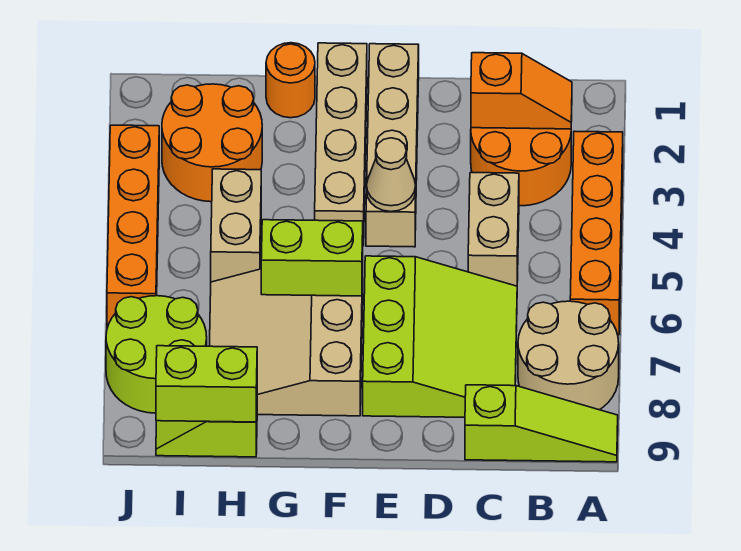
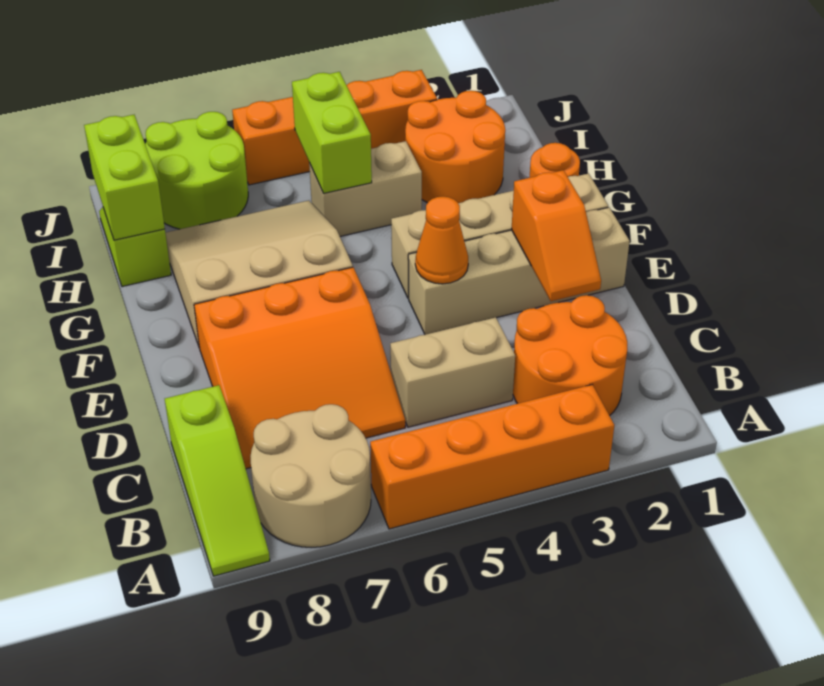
orange slope B2:C2 level 2 top C -> orange slope D2:E2 level 2 top E
lime slope C6:E8 level 1 top E -> orange slope C6:E8 level 1 top E
tan cone E4 level 2 -> orange cone E4 level 2
lime brick F6:G6 level 2 -> lime brick H5:I5 level 2

